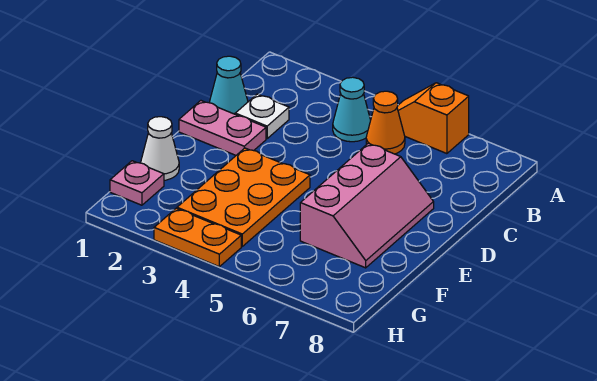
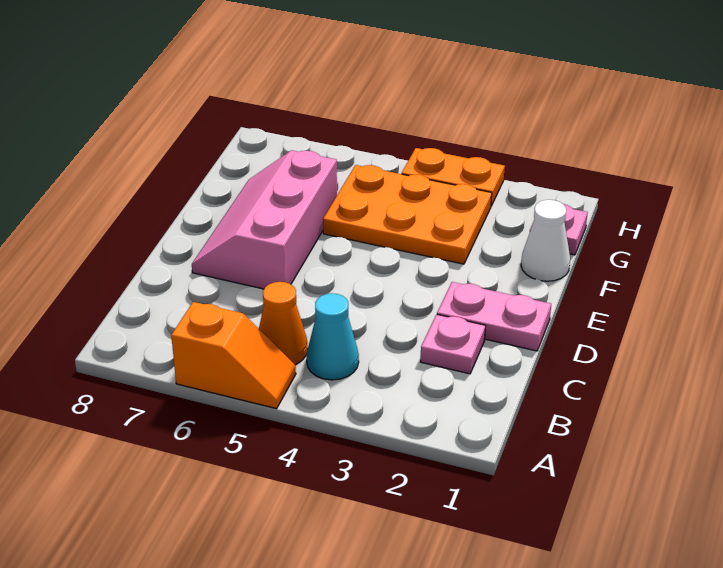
cyan cone C1 level 1 -> none
white plate C2 level 1 -> pink plate C2 level 1
orange plate E3:G4 level 1 -> orange plate F3:G5 level 1

